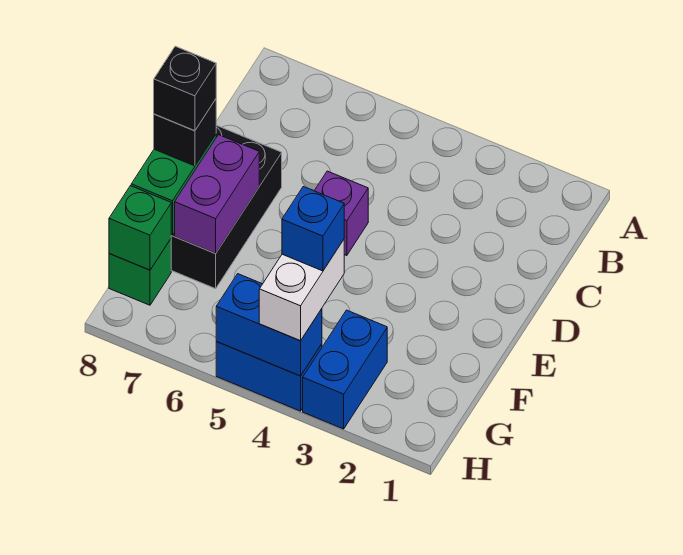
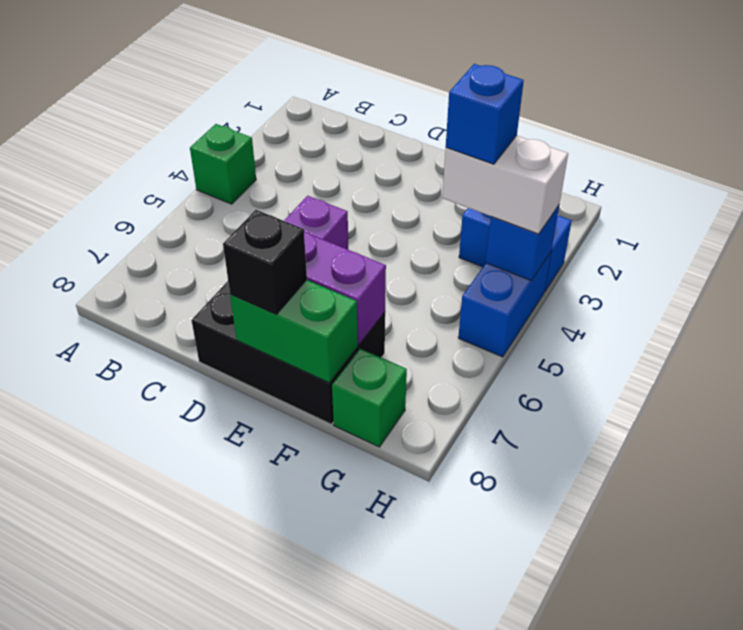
black brick E8 level 4 -> none
green brick G8 level 2 -> green brick A4 level 1
blue brick H4:H5 level 2 -> blue brick H4 level 2

